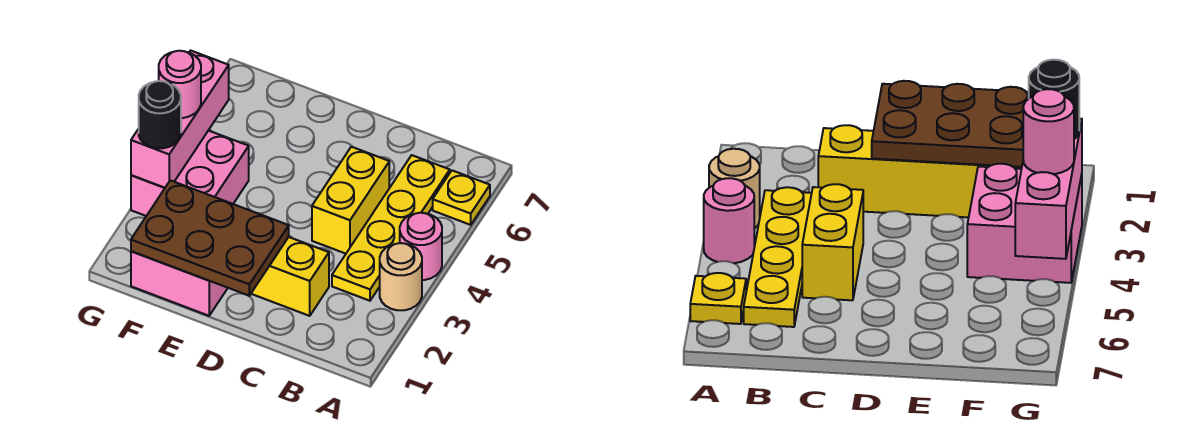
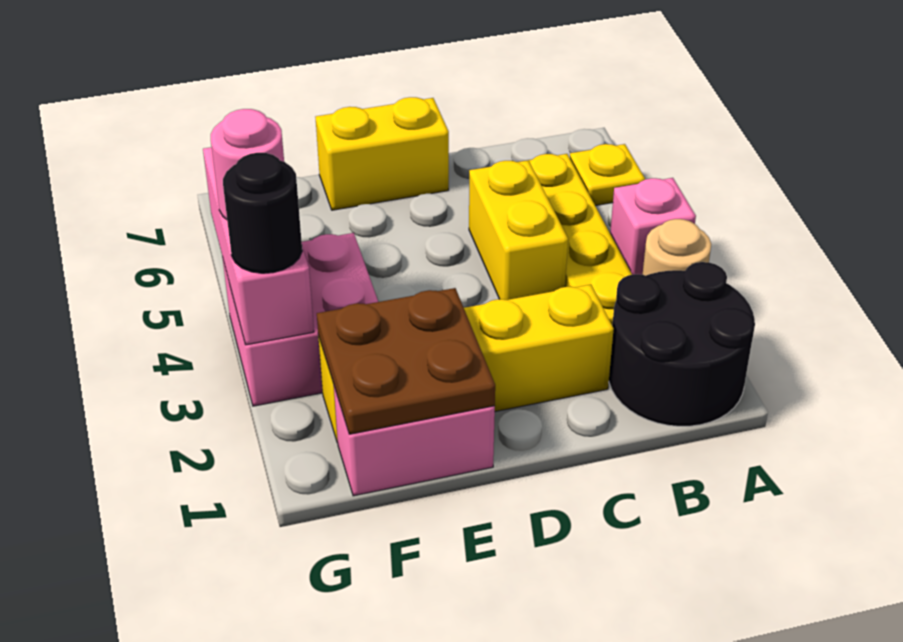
none -> black round brick A1:B2 level 1
pink round brick A4 level 1 -> pink brick A4 level 1
brown plate D1:F2 level 2 -> brown plate E1:F2 level 2
none -> yellow brick D7:E7 level 1

